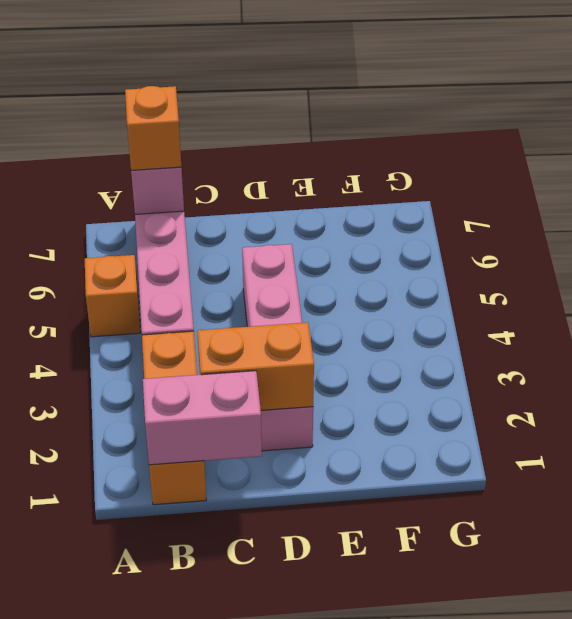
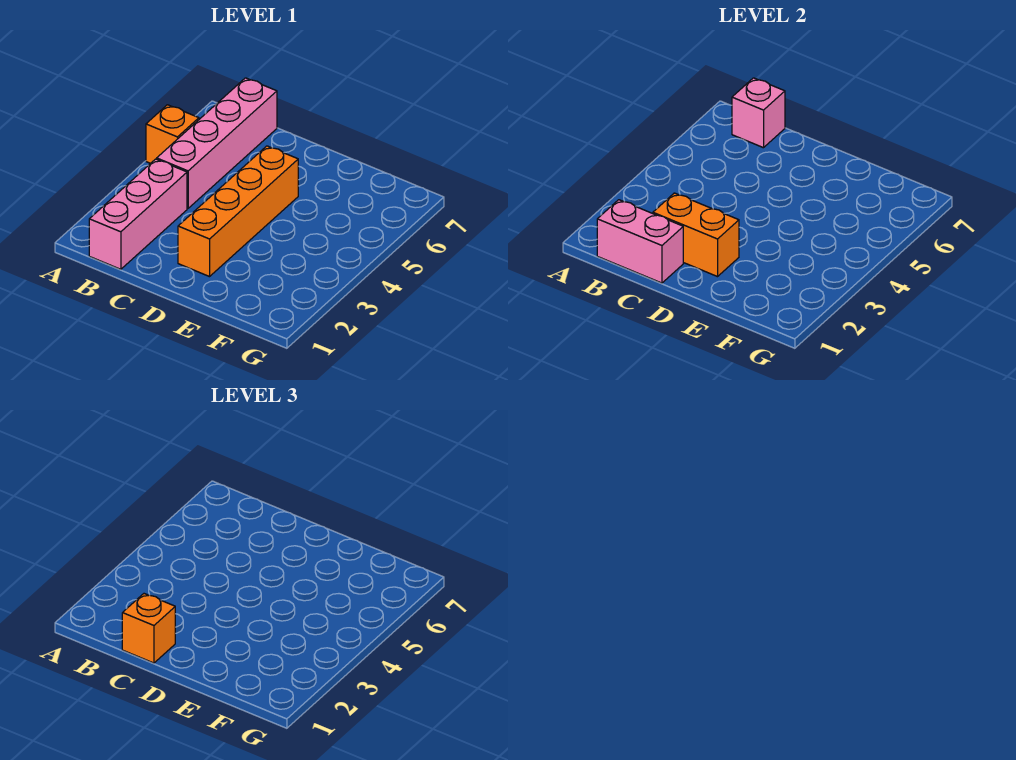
orange brick B1:B3 level 1 -> pink brick B1:B3 level 1
orange brick B7 level 3 -> orange brick C1 level 3
pink brick D2:D5 level 1 -> orange brick D2:D5 level 1

